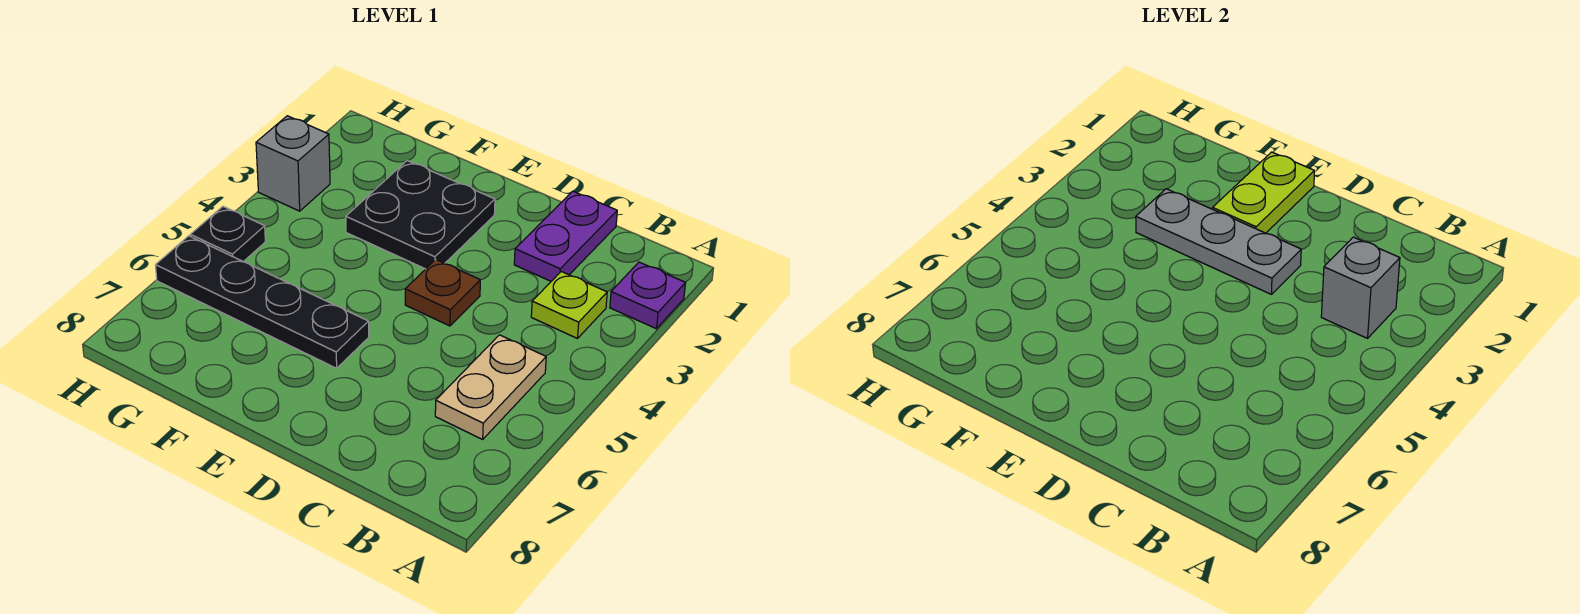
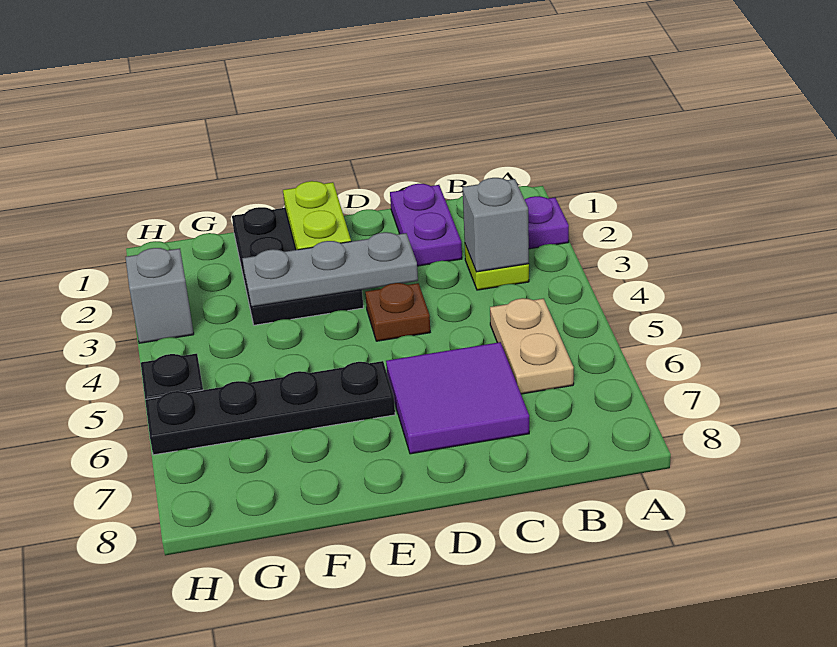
none -> purple tile C6:D7 level 1
black plate E2:F3 level 1 -> black plate E1:F3 level 1

